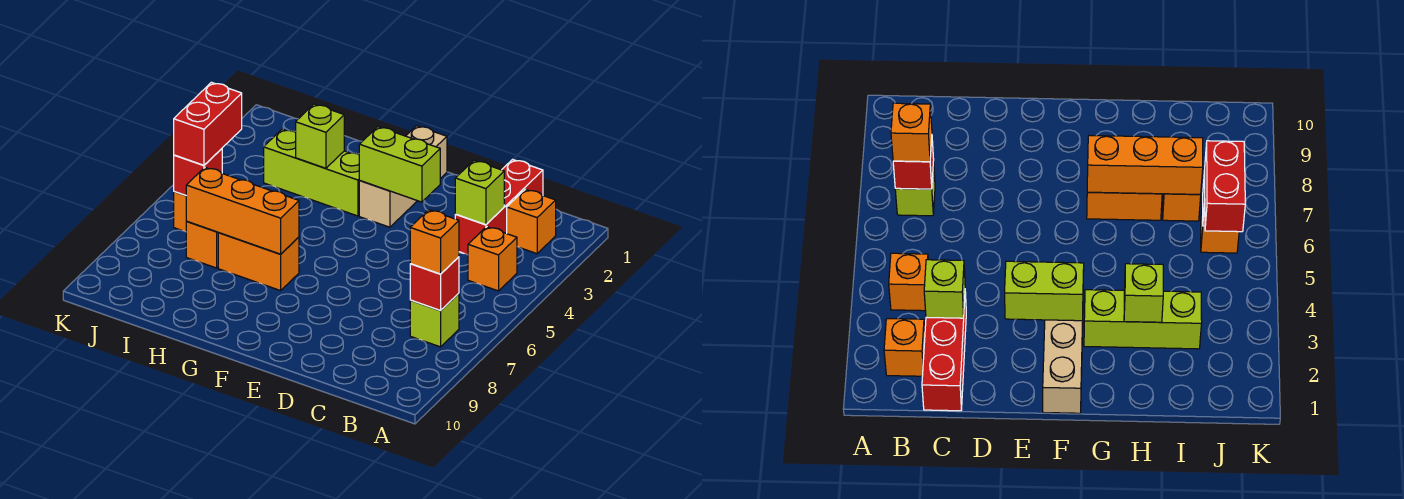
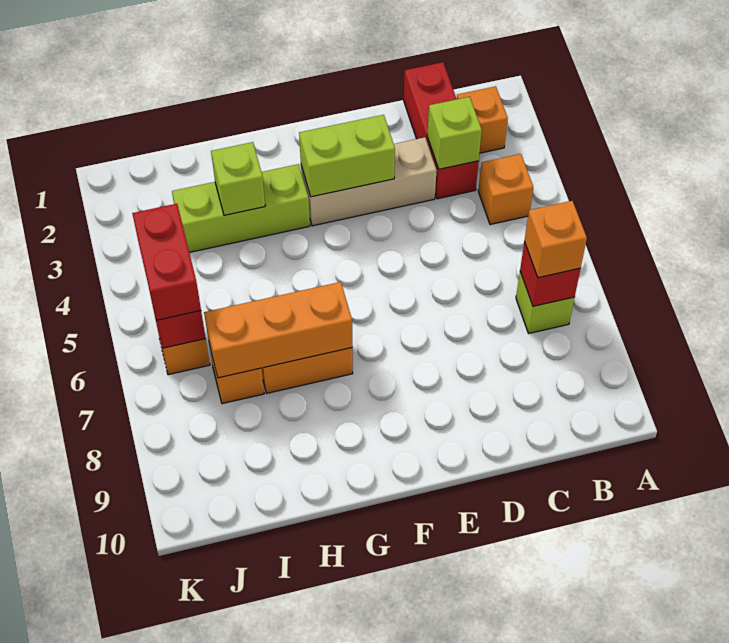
tan brick F1:F3 level 1 -> tan brick D3:F3 level 1

